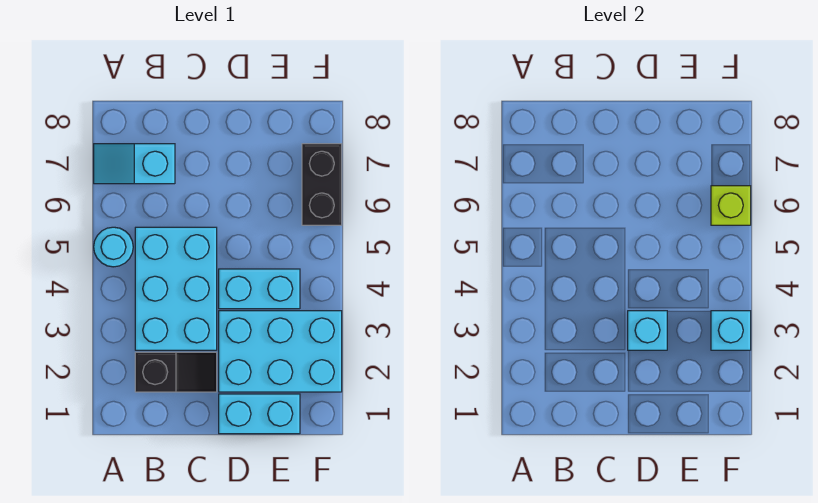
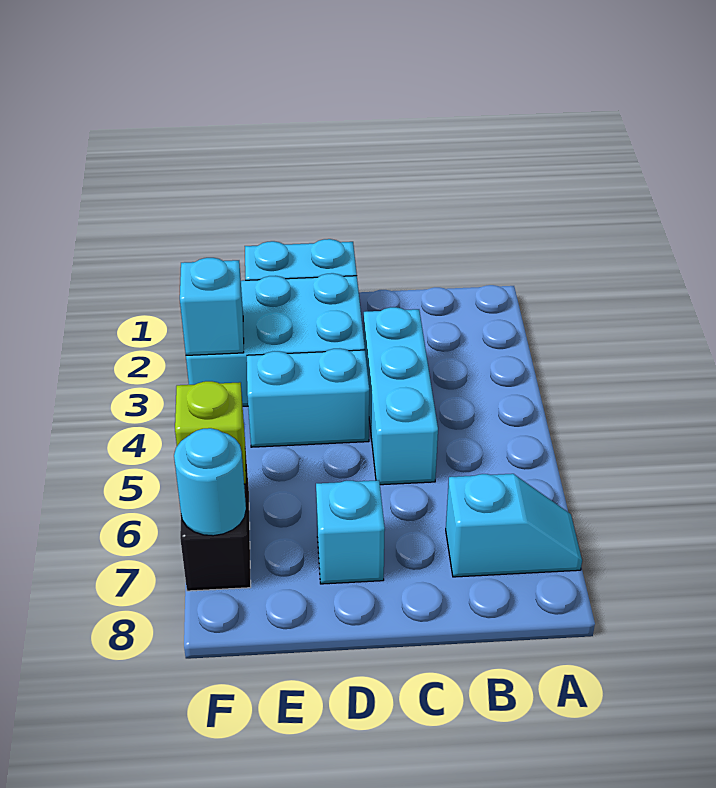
cyan round brick A5 level 1 -> cyan round brick F7 level 2
black slope B2:C2 level 1 top B -> none
cyan brick B3:C5 level 1 -> cyan brick C3:C5 level 1
cyan brick D3 level 2 -> cyan brick D7 level 1

